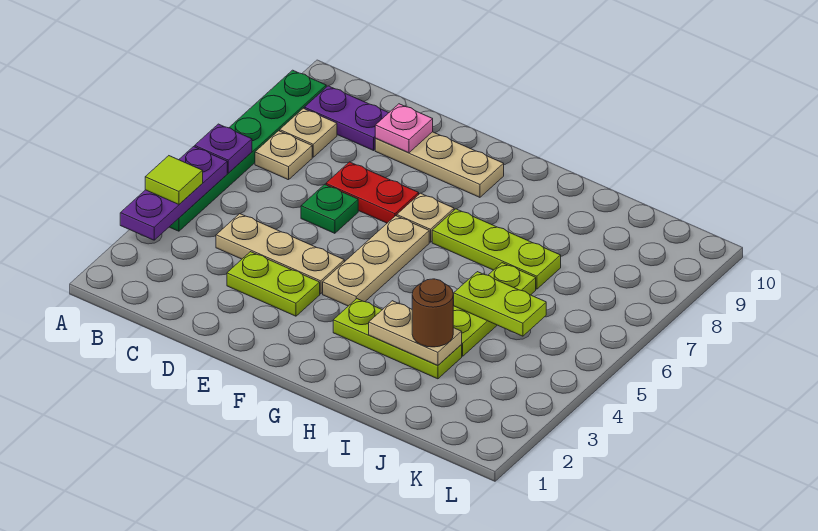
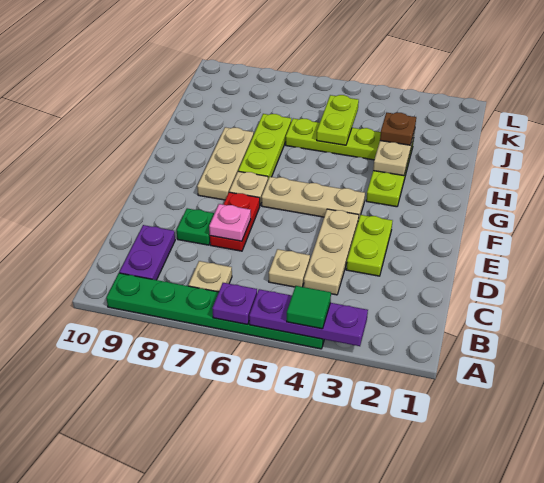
lime tile A4 level 3 -> green tile A4 level 3
tan plate B8 level 1 -> tan plate C5 level 1
green plate D6 level 1 -> green plate D8 level 1
tan plate D9:F9 level 1 -> tan plate F8:H8 level 1
pink plate D9 level 2 -> pink plate D7 level 2
brown round brick I3 level 3 -> brown plate I3 level 3

